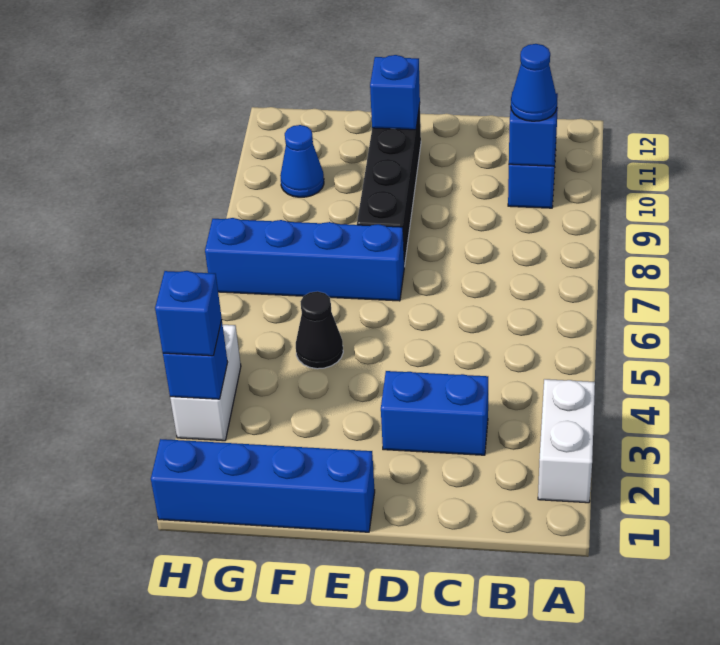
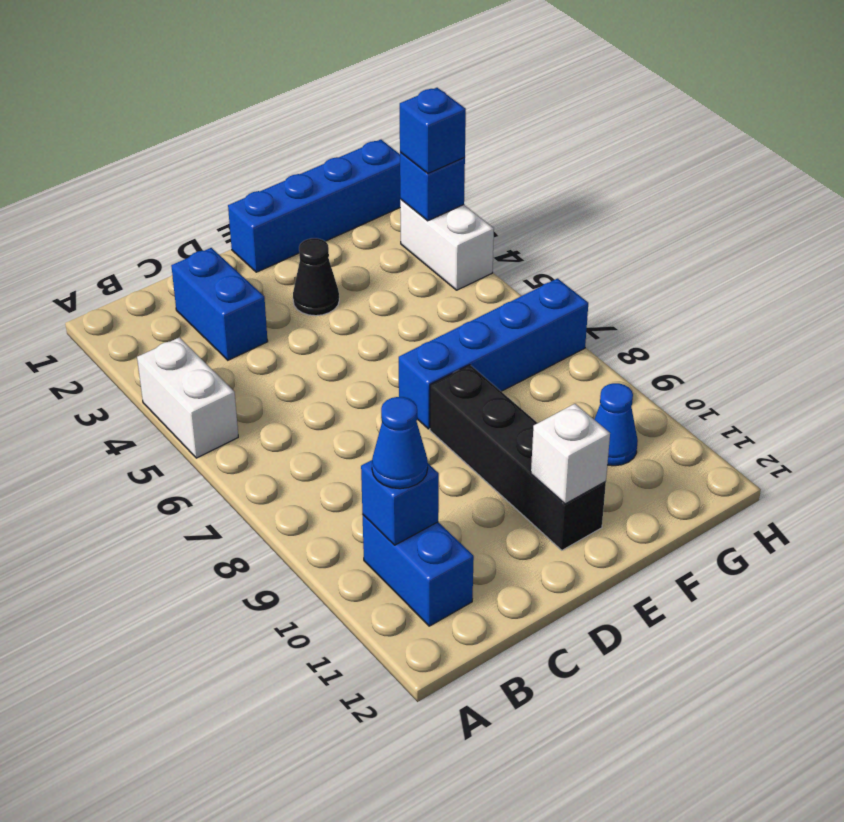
white brick A2:A3 level 1 -> white brick A4:A5 level 1
blue brick C3:D3 level 1 -> blue brick C2:C3 level 1
blue brick E11 level 2 -> white brick E11 level 2
black cone F5 level 1 -> black cone E3 level 1

